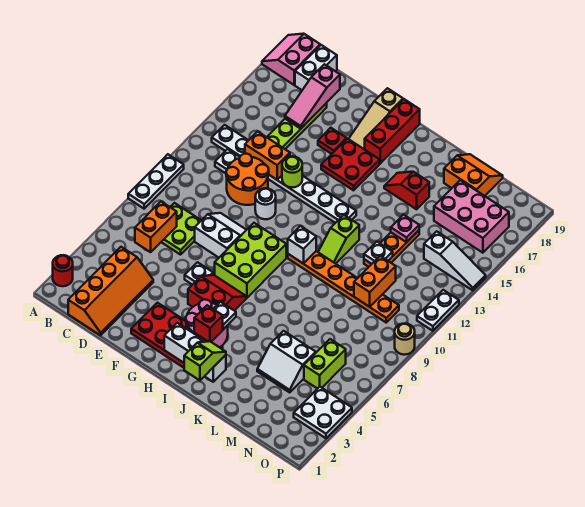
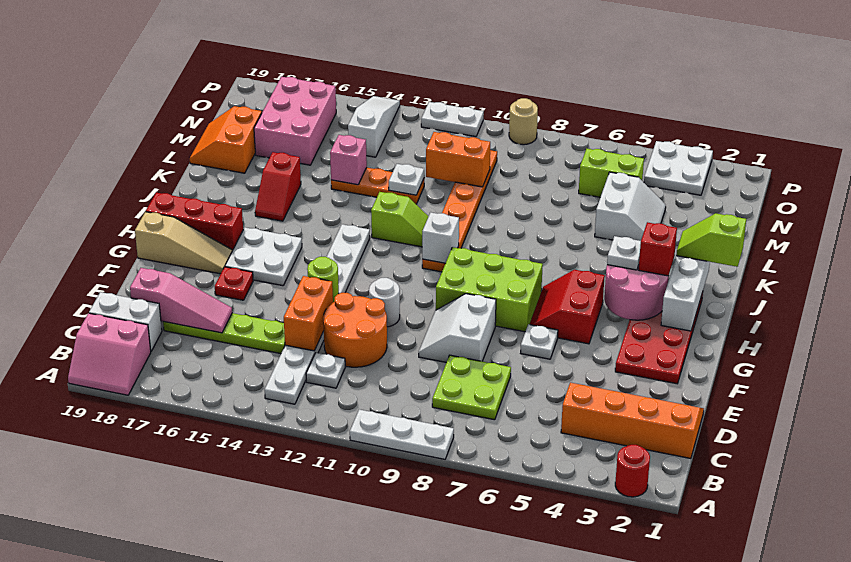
orange brick C6:C7 level 2 -> none
red plate G15:H16 level 1 -> white plate G15:H16 level 1
pink plate L14 level 2 -> pink brick L14 level 2

